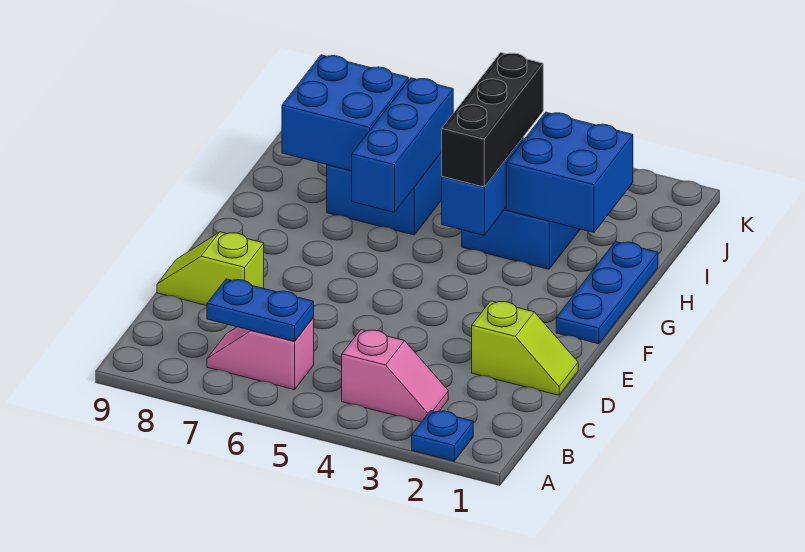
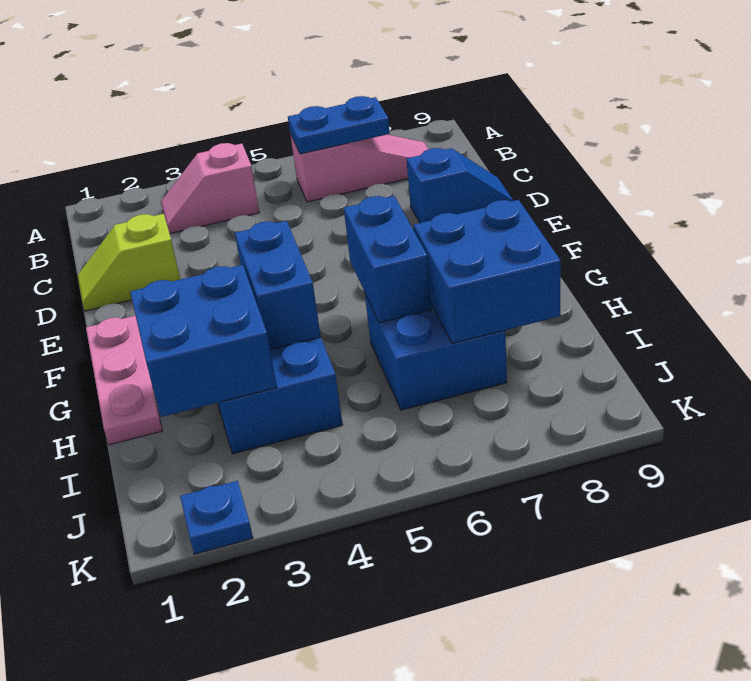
blue plate A2 level 1 -> blue plate K2 level 1
pink slope B6:B7 level 1 top 6 -> pink slope B6:B8 level 1 top 6
lime slope D8:D9 level 1 top 8 -> blue slope D8:D9 level 1 top 8
blue plate F1:H1 level 1 -> pink plate F1:H1 level 1
black brick G4:I4 level 3 -> none
blue brick G6:I6 level 2 -> blue brick G6:H6 level 2

